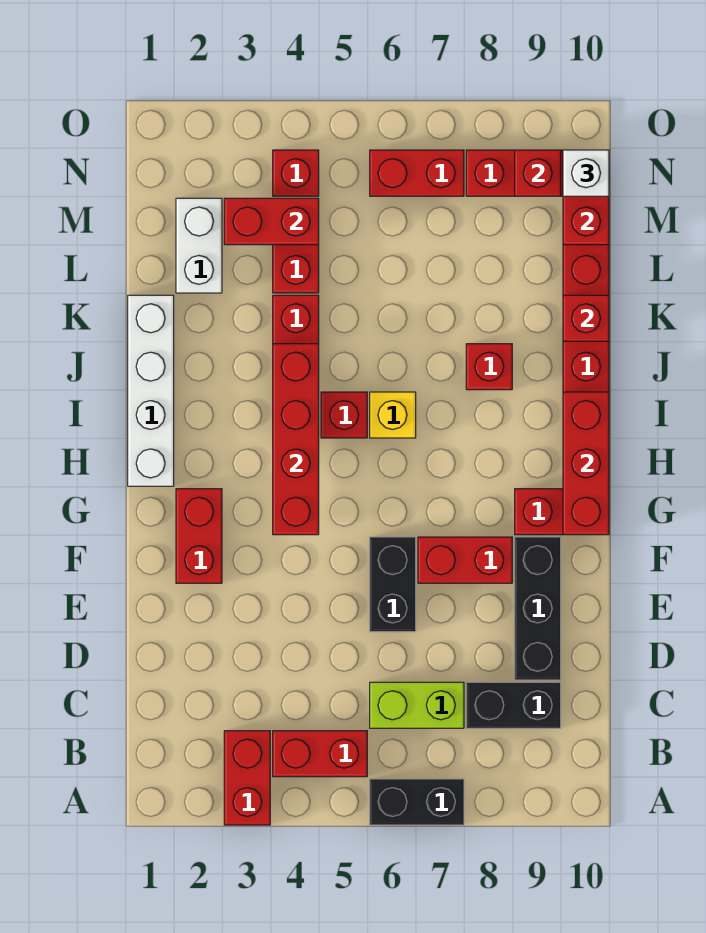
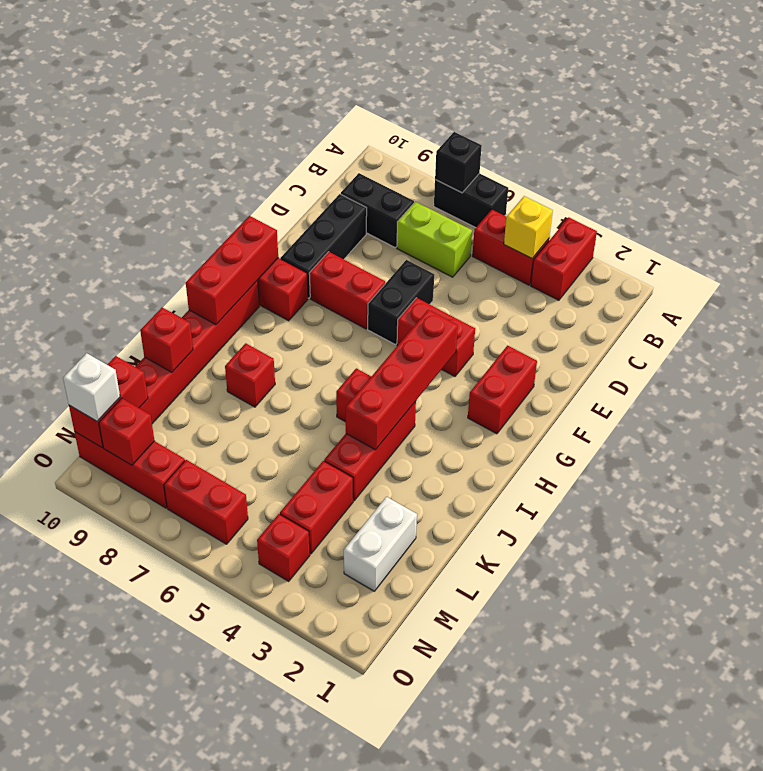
none -> black brick A7 level 2
white brick H1:K1 level 1 -> none
yellow brick I6 level 1 -> yellow brick B4 level 2
red brick M3:M4 level 2 -> red brick F4:F5 level 1

